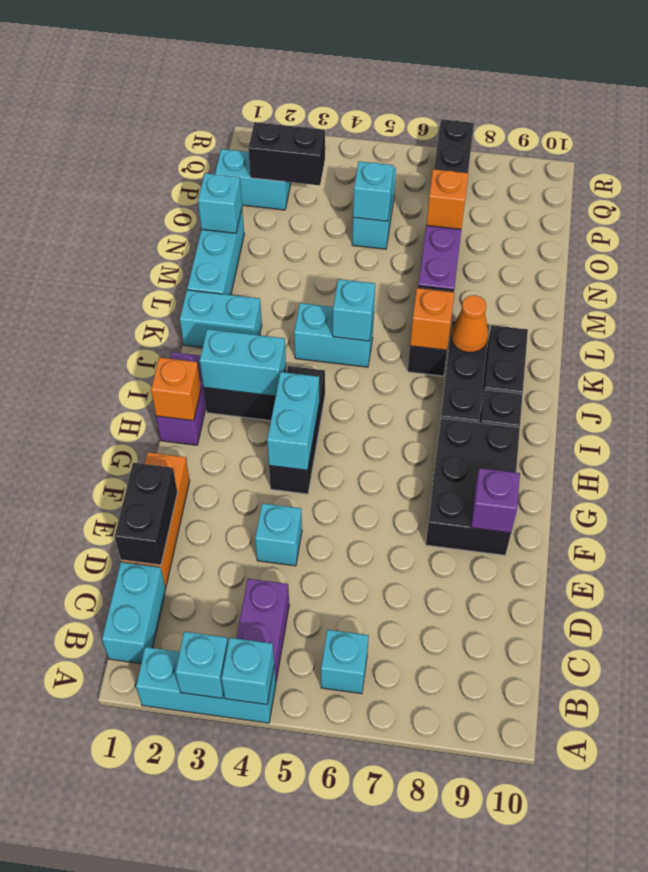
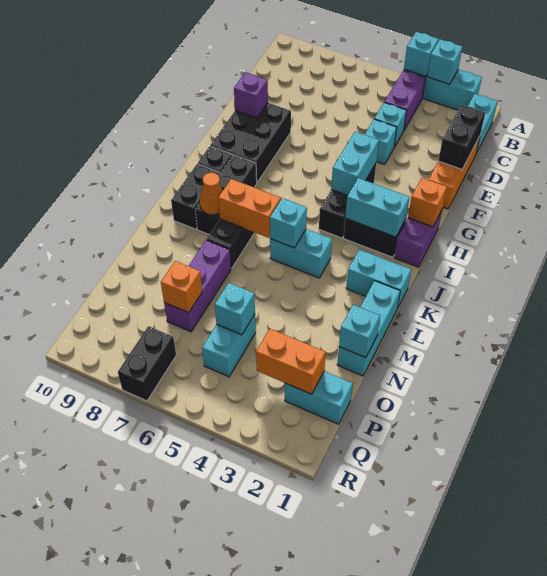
cyan brick B6 level 1 -> cyan brick D4 level 1
orange brick K7 level 2 -> orange brick K6:K7 level 2
black brick P2:P3 level 2 -> orange brick P2:P3 level 2

